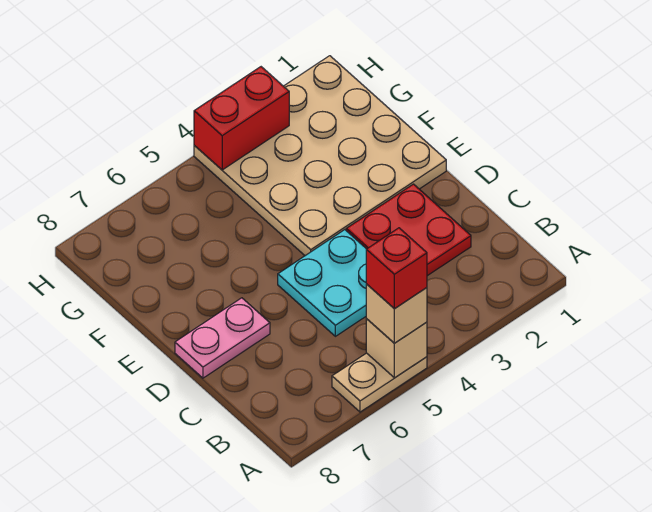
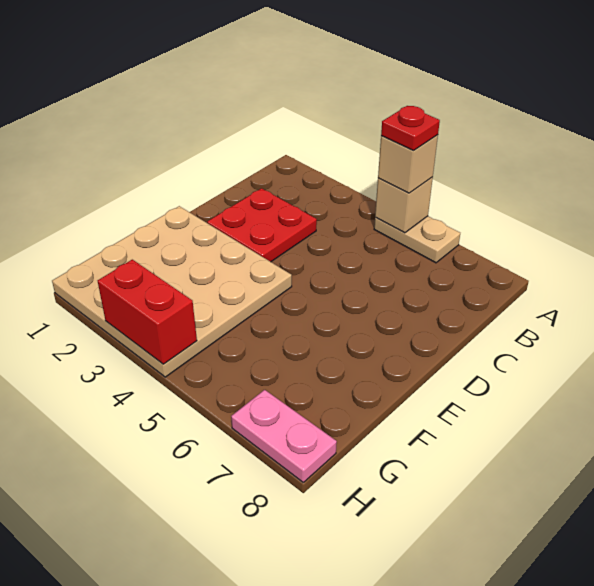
red brick A5 level 4 -> red plate A5 level 4
cyan plate C4:D5 level 1 -> none
pink plate D7:D8 level 1 -> pink plate H7:H8 level 1

